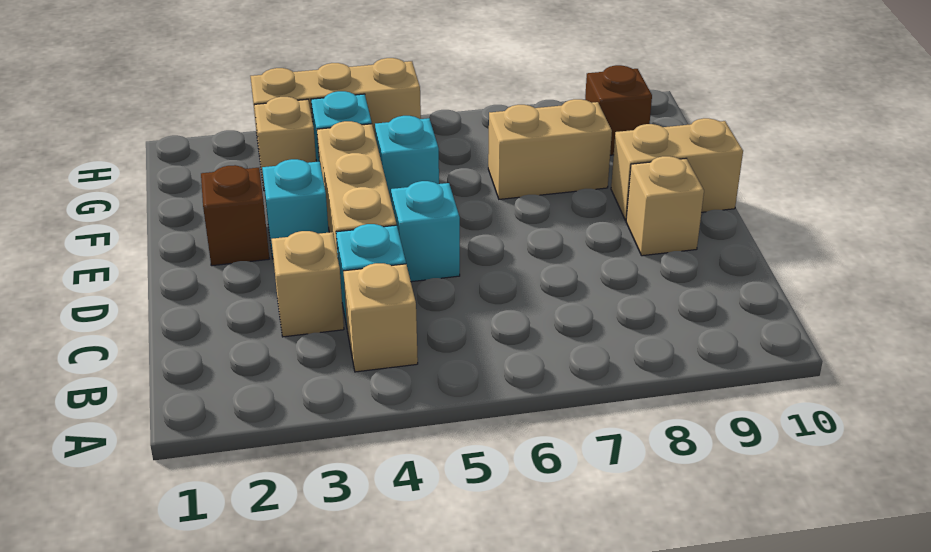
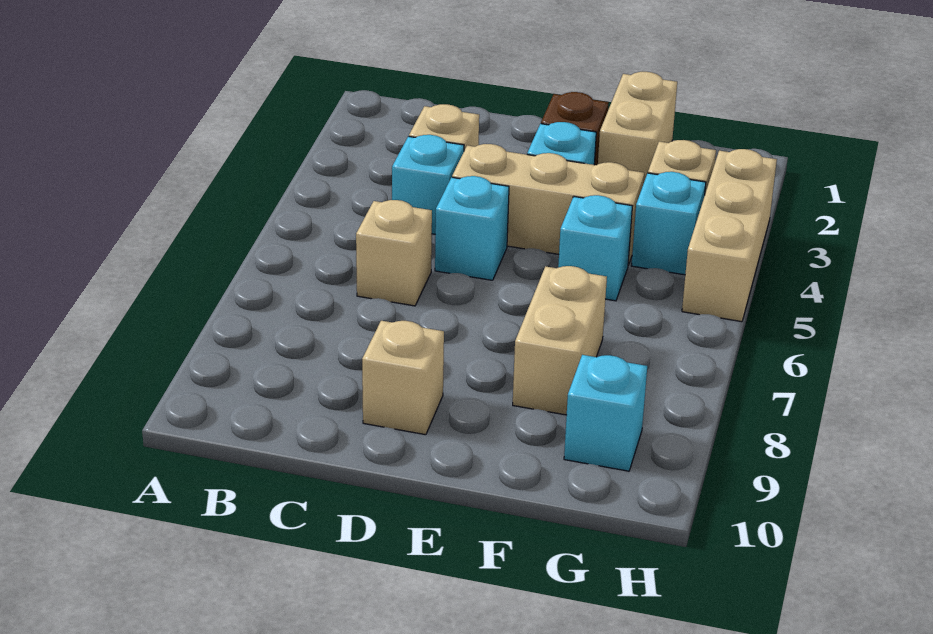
tan brick B4 level 1 -> tan brick C6 level 1
tan brick E9:E10 level 1 -> tan brick F1:F2 level 1
brown brick G9 level 1 -> cyan brick G9 level 1

